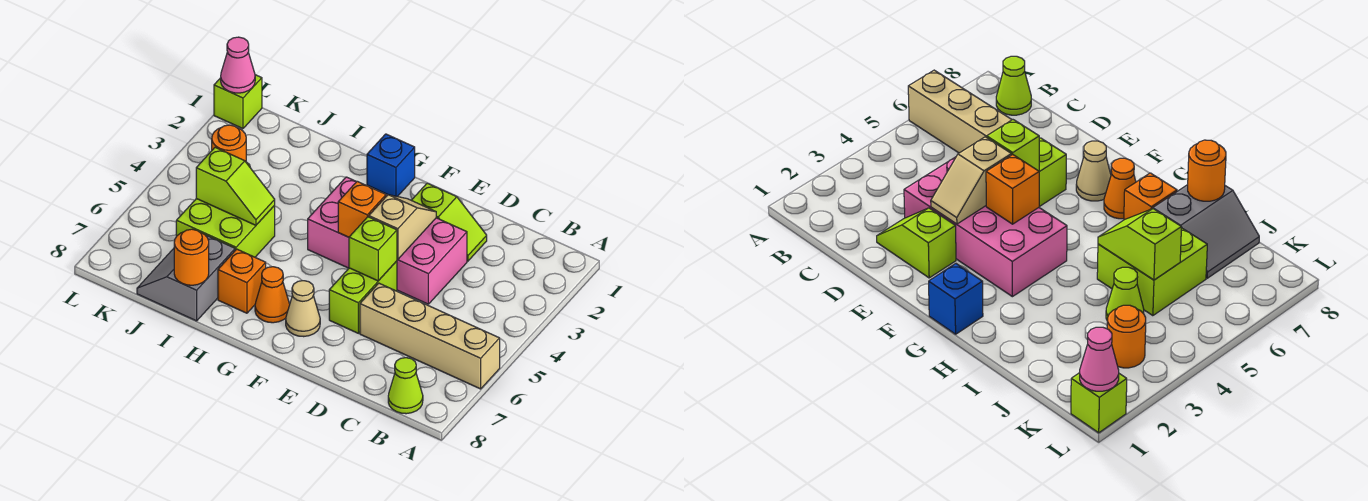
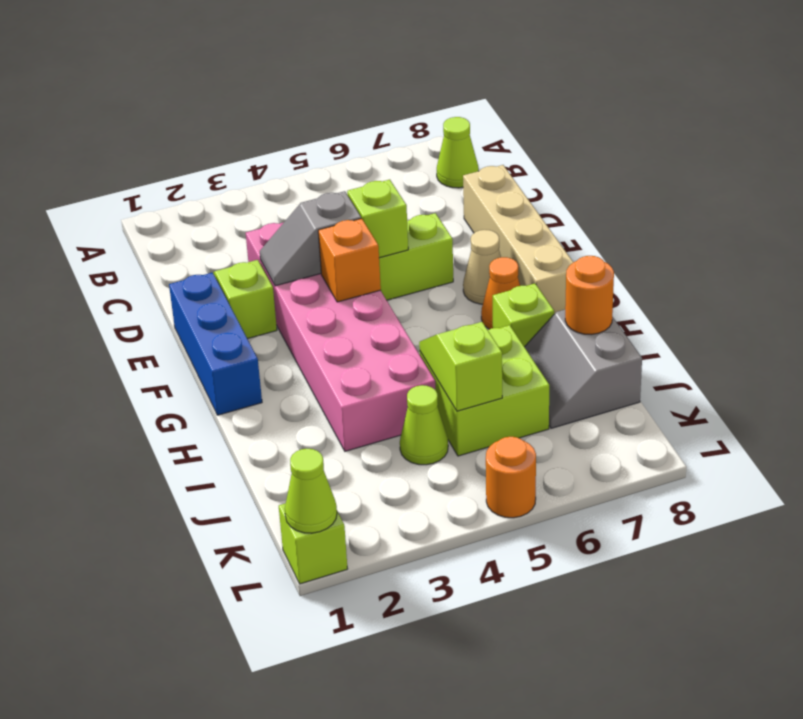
tan brick A6:D6 level 1 -> tan brick D8:G8 level 1
pink brick D3:G4 level 1 -> pink brick D3:I4 level 1
tan slope E3:E4 level 2 top 4 -> grey slope E3:E4 level 2 top 4
blue brick G1 level 1 -> blue brick E1:G1 level 1
orange brick H7 level 1 -> lime brick H7 level 1
grey slope I7:J8 level 1 top I -> grey slope I7:J8 level 1 top 8
orange round brick K3 level 1 -> orange round brick L5 level 1
pink cone L1 level 2 -> lime cone L1 level 2

